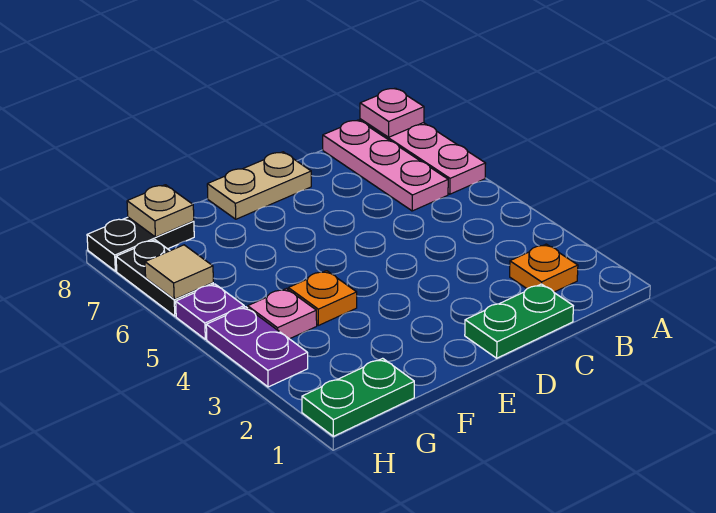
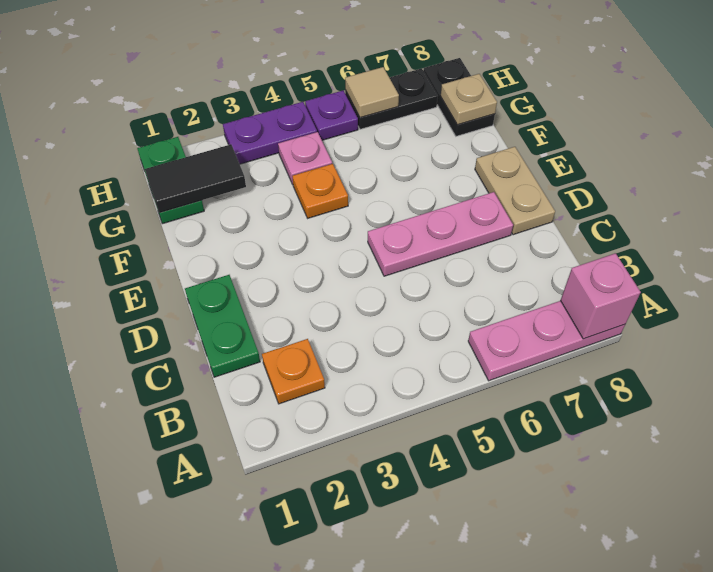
pink plate A8 level 2 -> pink brick A8 level 2
pink plate B6:B8 level 1 -> pink plate D5:D7 level 1
none -> black tile G1:G2 level 2

